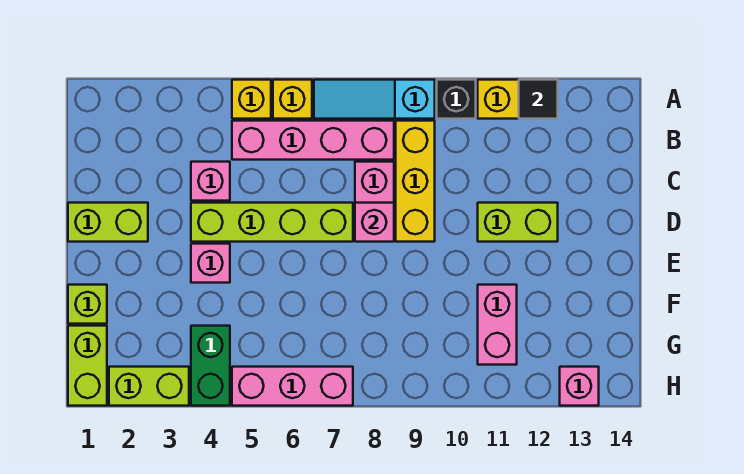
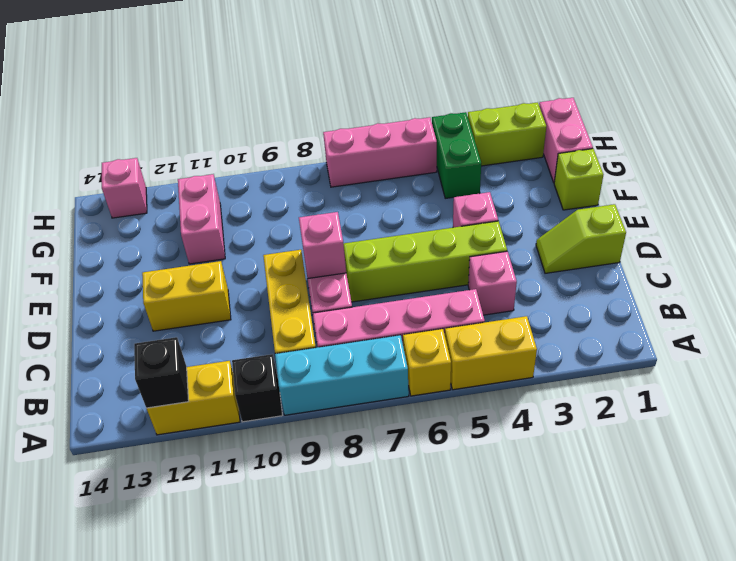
yellow brick A5 level 1 -> yellow brick A4:A5 level 1
cyan slope A7:A9 level 1 top 9 -> cyan brick A7:A9 level 1
black tile A12 level 2 -> black brick A12 level 2
lime brick D1:D2 level 1 -> lime slope D1:D2 level 1 top 1
lime brick D11:D12 level 1 -> yellow brick D11:D12 level 1
lime brick G1:H1 level 1 -> pink brick G1:H1 level 1

